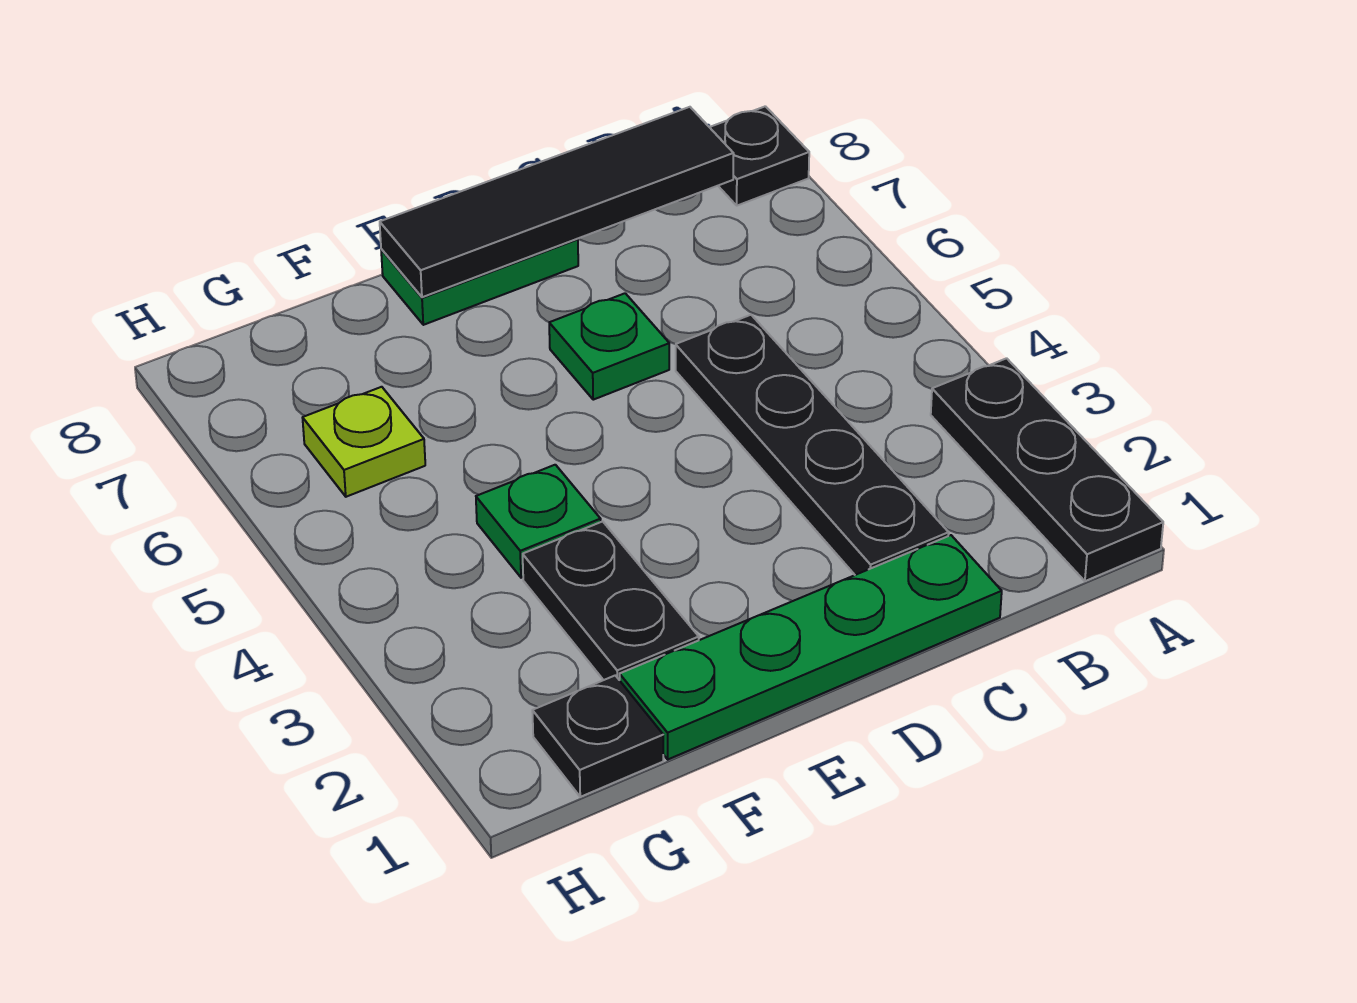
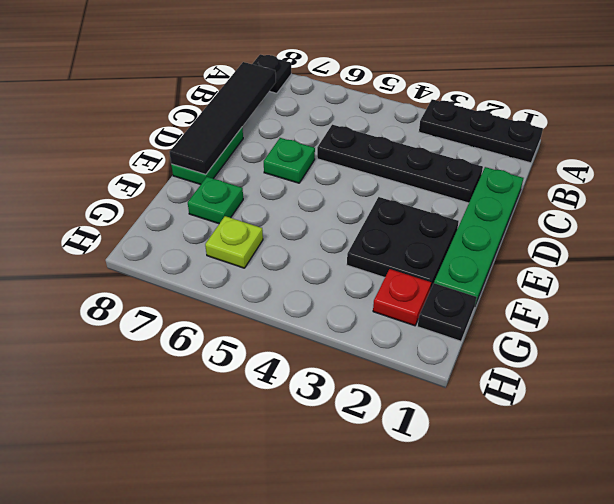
black plate F2:F3 level 1 -> black plate E2:F3 level 1
green plate F4 level 1 -> green plate F7 level 1
none -> red plate G2 level 1

